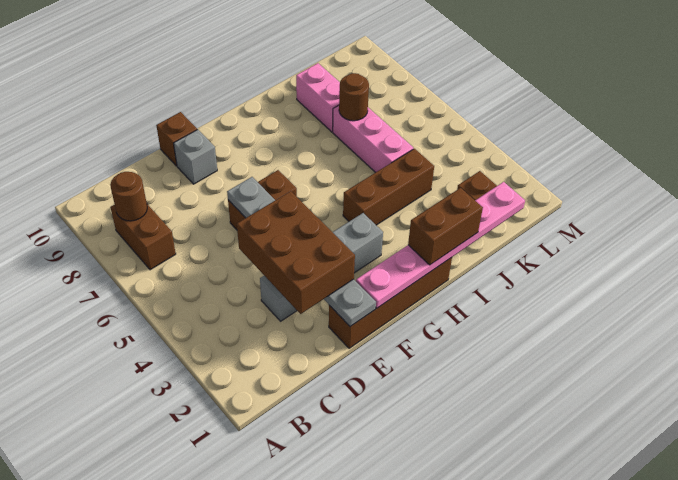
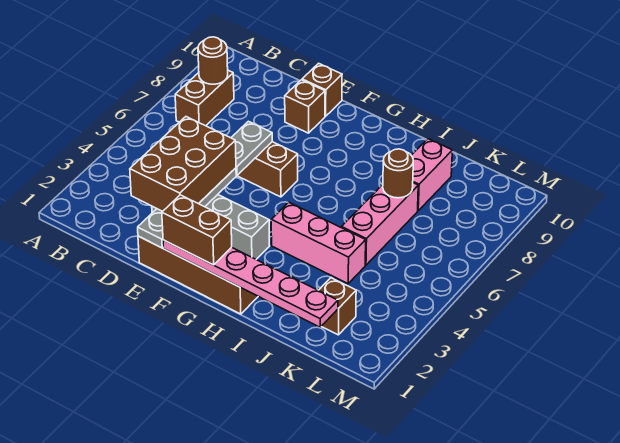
grey brick E9 level 1 -> brown brick E9 level 1
brown brick H1:I1 level 3 -> brown brick F1:G1 level 3
brown brick H4:J4 level 1 -> pink brick H4:J4 level 1

